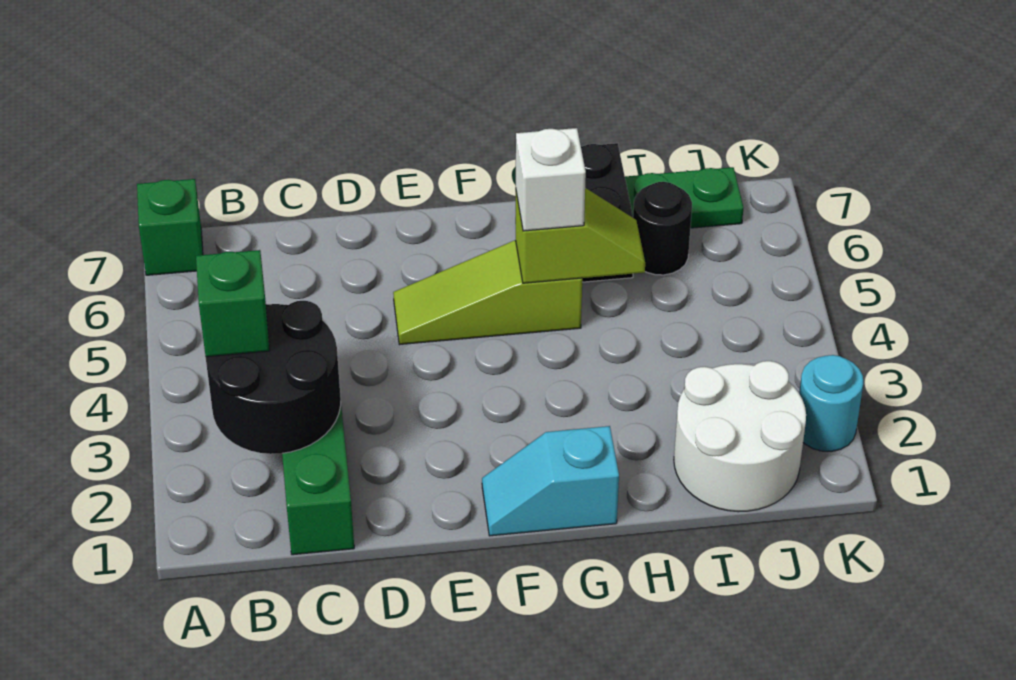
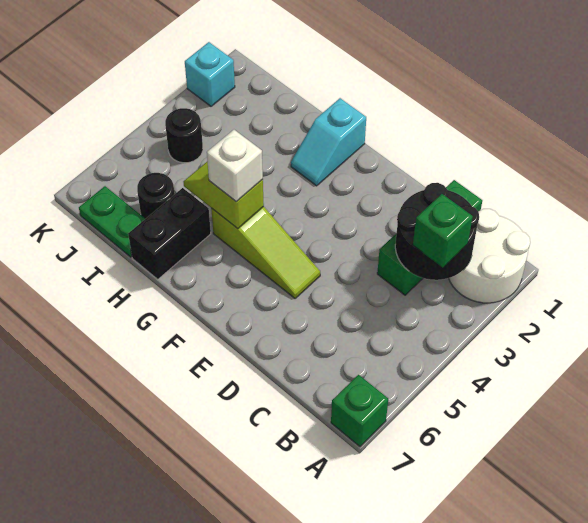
cyan slope F1:G1 level 1 top G -> cyan slope G1:G2 level 1 top 1
white round brick I1:J2 level 1 -> white round brick A1:B2 level 1
none -> black round brick J4 level 1
cyan round brick K2 level 1 -> cyan brick K2 level 1

